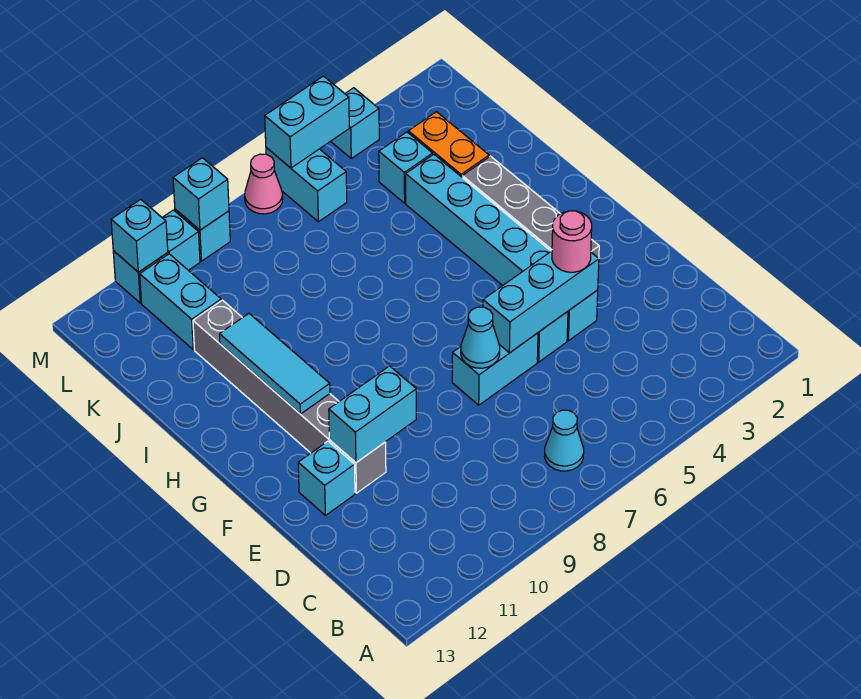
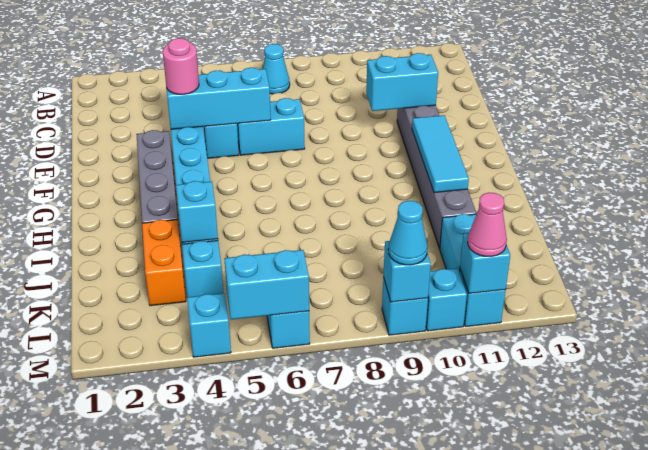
cyan cone E7 level 2 -> cyan cone M9 level 3
cyan brick E12 level 1 -> cyan brick J4 level 2
pink cone M7 level 1 -> pink cone M11 level 3

